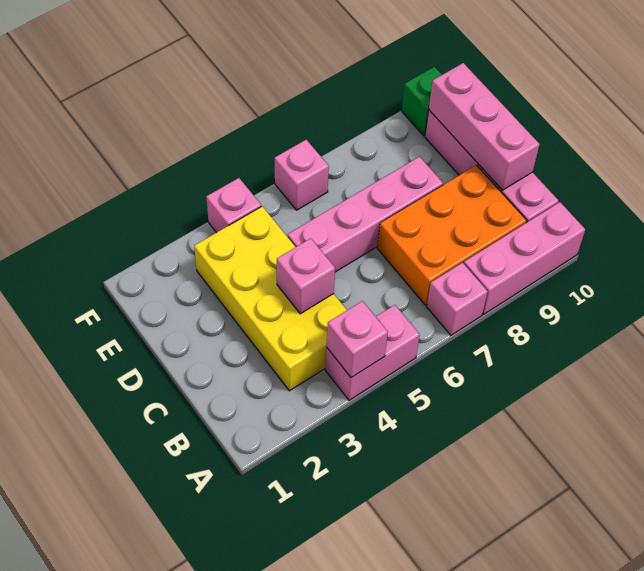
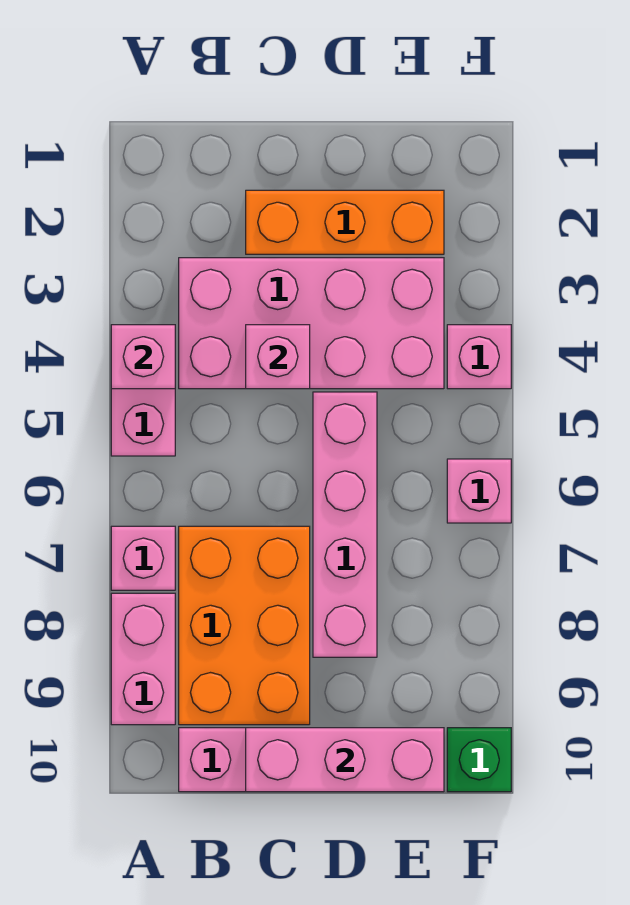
pink brick A8:A10 level 1 -> pink brick A8:A9 level 1
yellow brick B3:E4 level 1 -> pink brick B3:E4 level 1
none -> orange brick C2:E2 level 1

